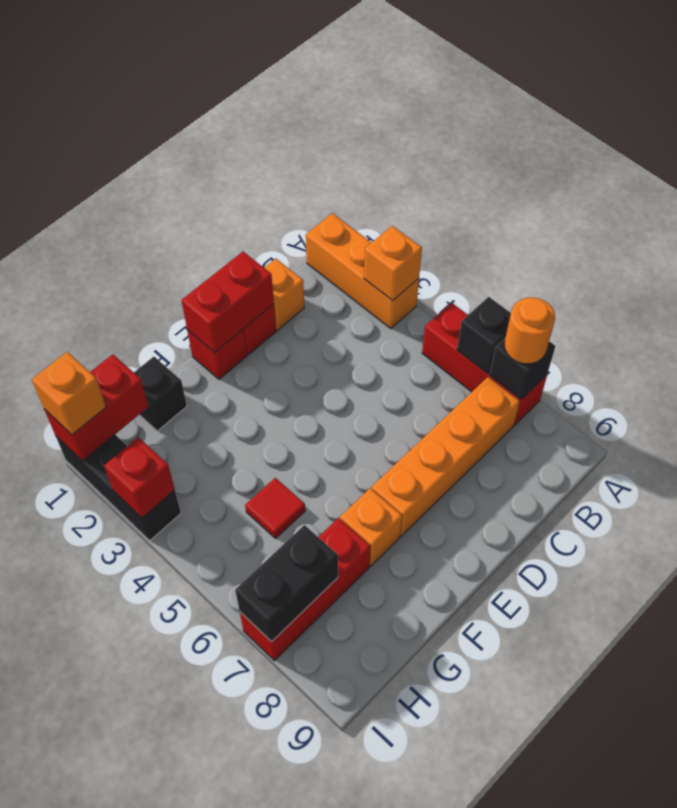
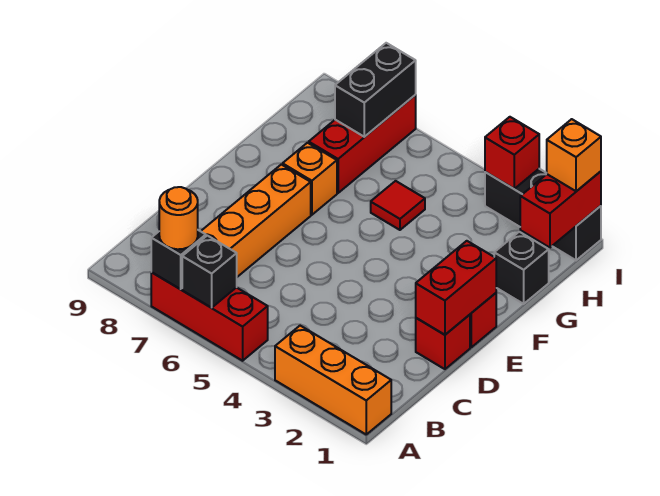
orange brick A3 level 2 -> none
orange brick C1 level 1 -> none

